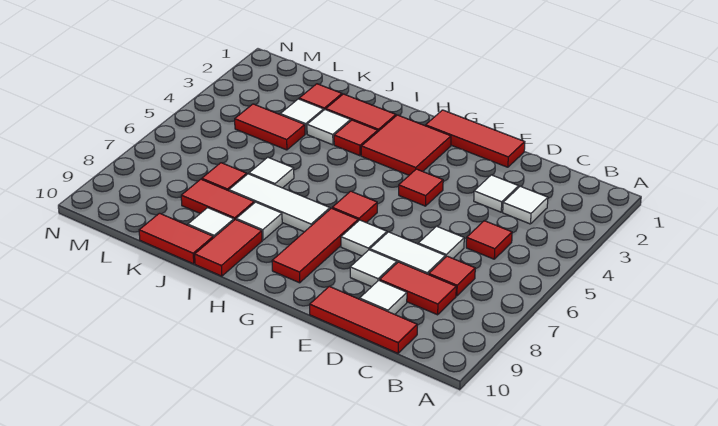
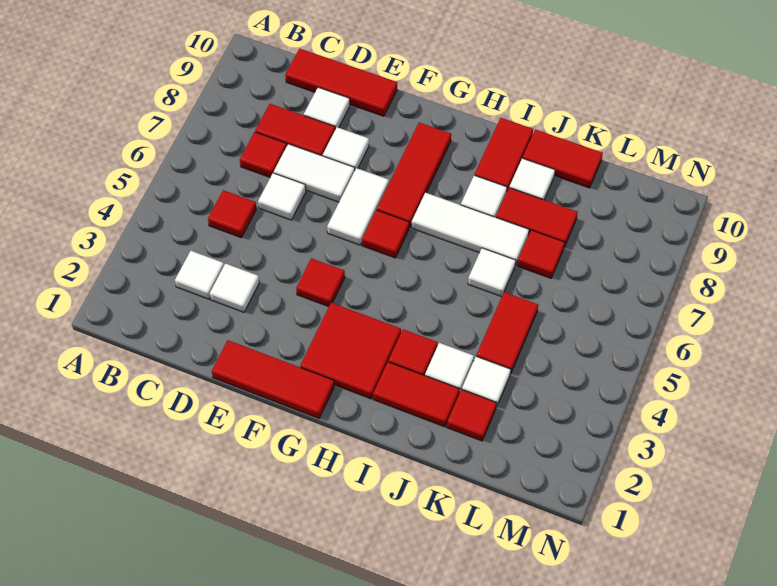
white tile F7 level 1 -> white tile F6:F7 level 1
red tile K4:L4 level 1 -> red tile K4:K5 level 1

